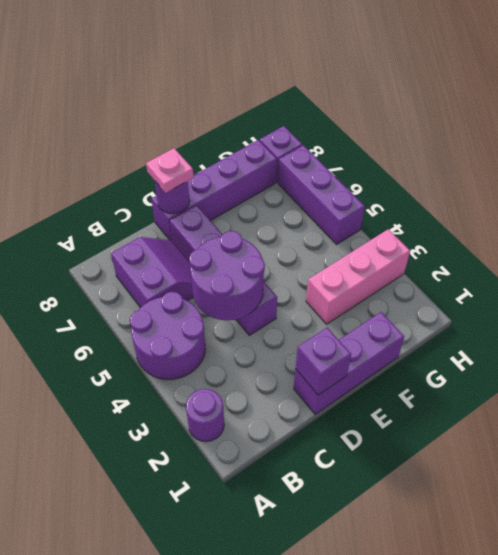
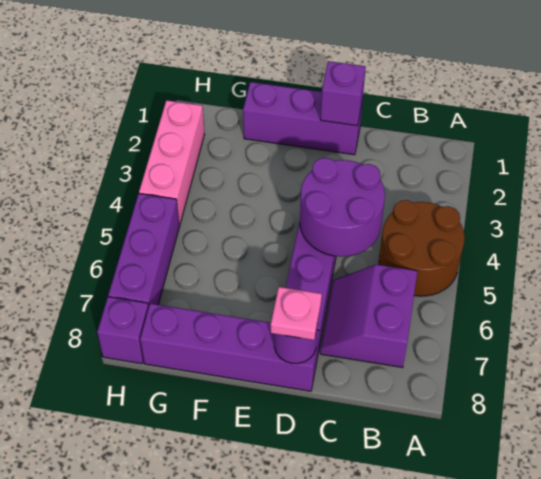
purple round brick A2 level 1 -> none
purple round brick A4:B5 level 1 -> brown round brick A4:B5 level 1
pink brick F3:H3 level 1 -> pink brick H2:H4 level 1

